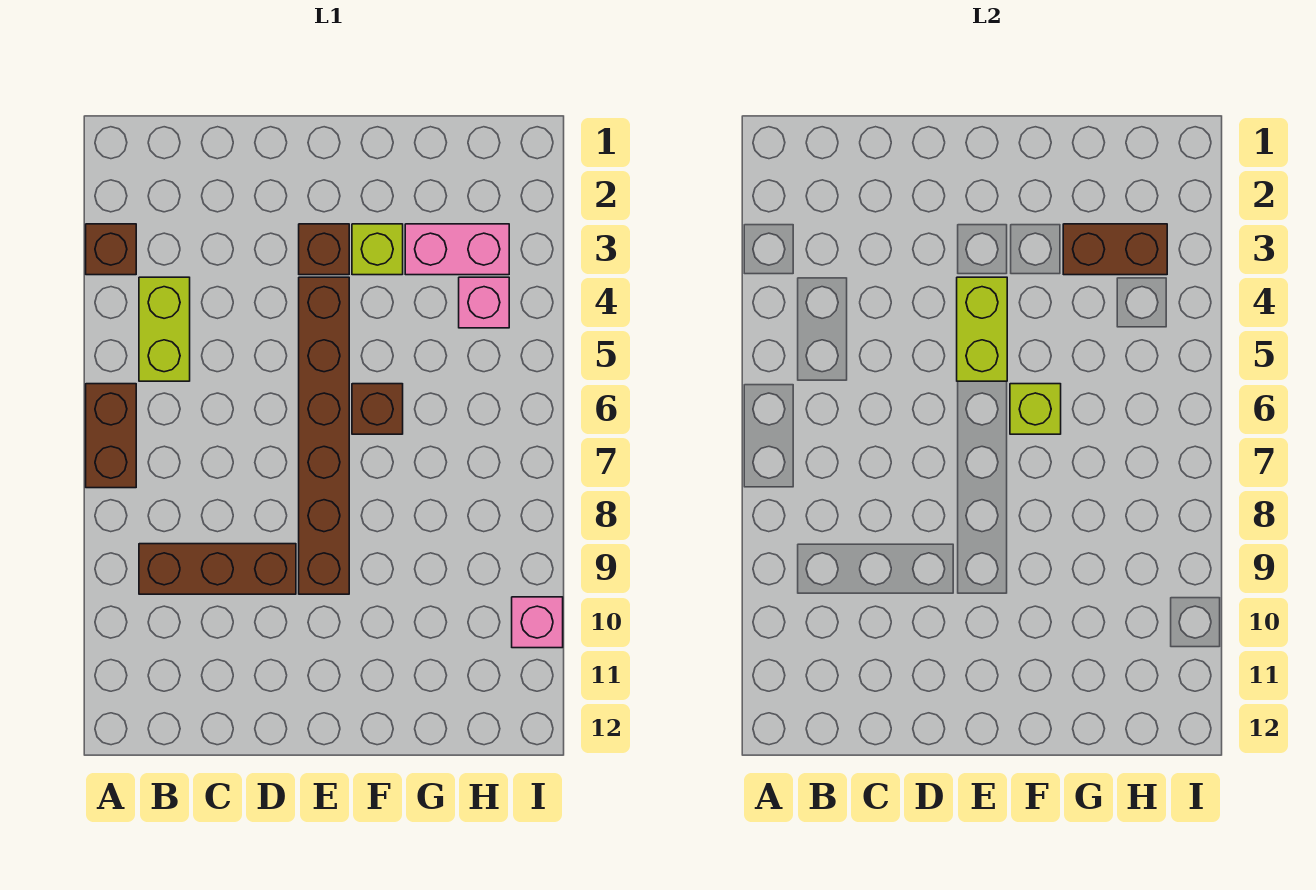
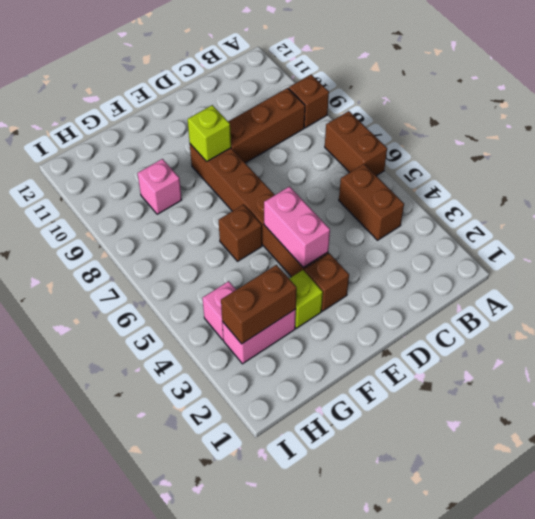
brown brick A3 level 1 -> brown brick A9 level 1
lime brick B4:B5 level 1 -> brown brick B4:B5 level 1
lime brick E4:E5 level 2 -> pink brick E4:E5 level 2
lime brick F6 level 2 -> lime brick E9 level 2
pink brick I10 level 1 -> pink brick G9 level 1

